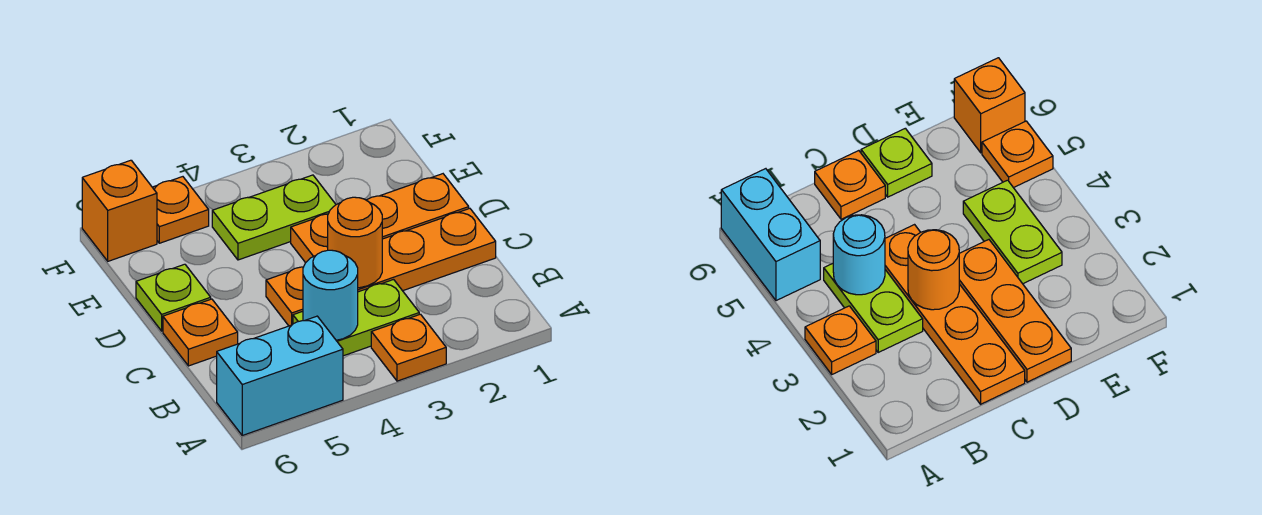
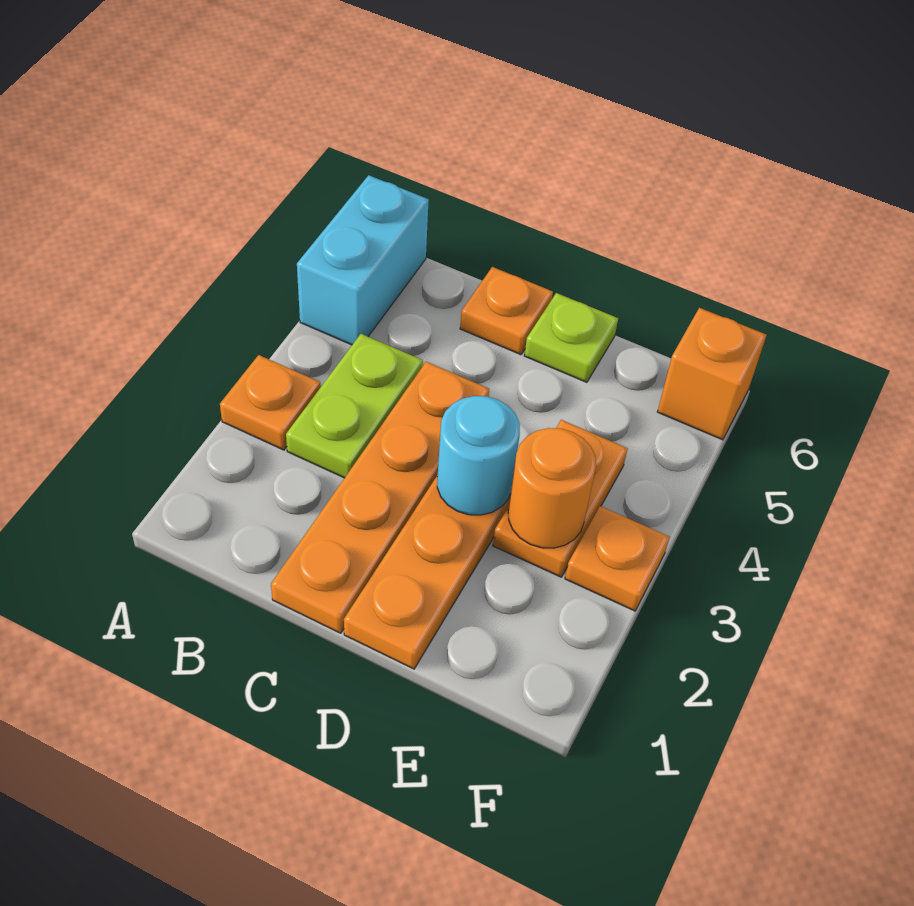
cyan round brick B4 level 2 -> cyan round brick D3 level 2
orange round brick C3 level 2 -> orange round brick E3 level 2
lime plate E3:E4 level 1 -> orange plate E3:E4 level 1
orange plate F5 level 1 -> orange plate F3 level 1

